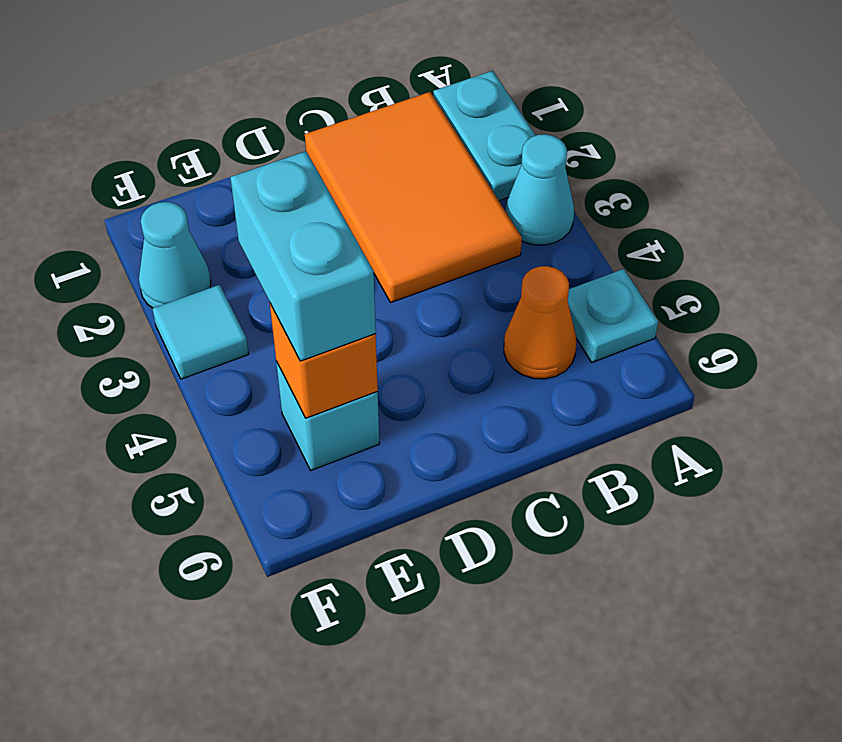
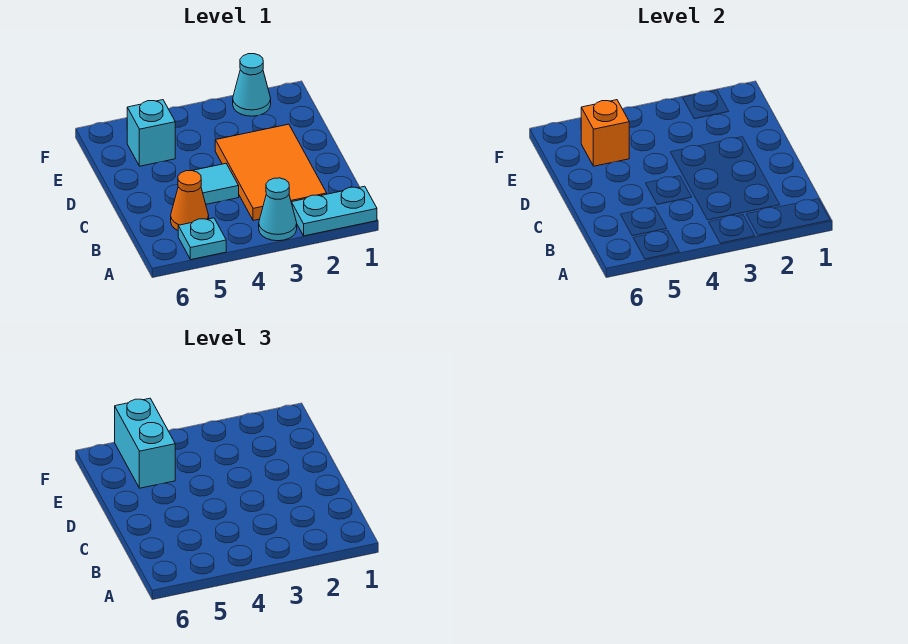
orange tile B1:C3 level 1 -> orange tile B2:D3 level 1
cyan brick E4:E5 level 3 -> cyan brick E5:F5 level 3
cyan tile F3 level 1 -> cyan tile C4 level 1

